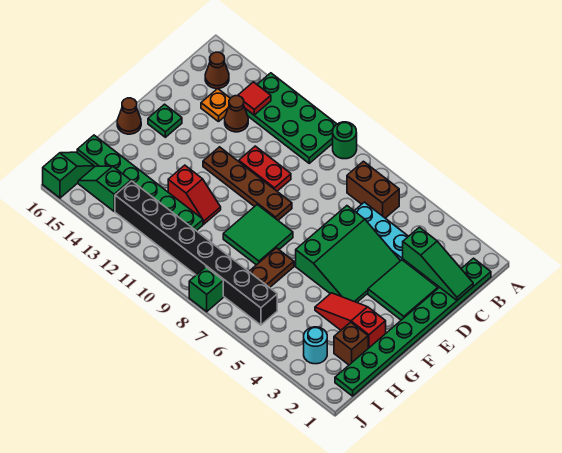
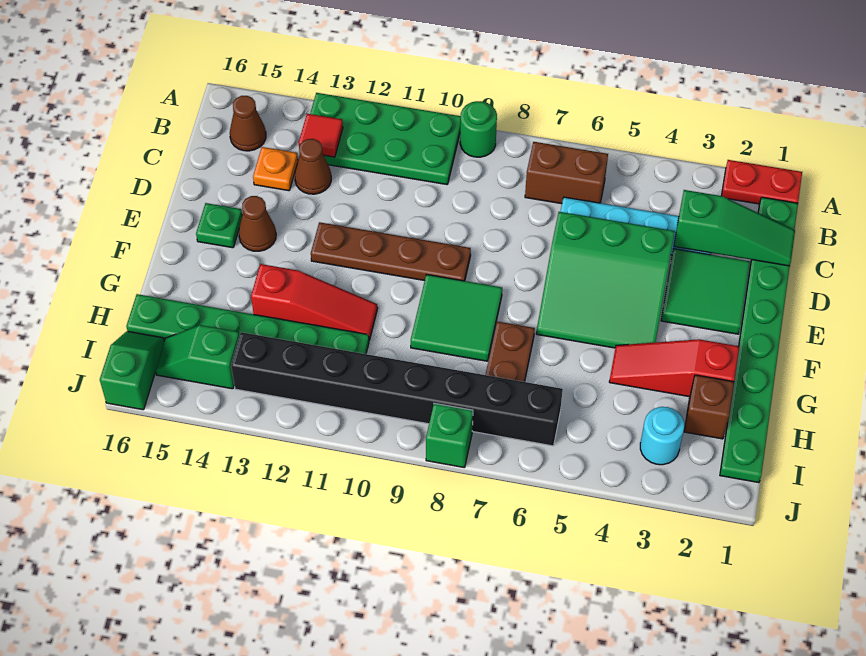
green slope D4:F6 level 1 top 6 -> green slope D4:F6 level 1 top D
red plate D10:D11 level 1 -> red plate A1:A2 level 1
brown cone F16 level 1 -> brown cone E14 level 1
red slope G11:G12 level 1 top 12 -> red slope G11:G13 level 1 top 13

